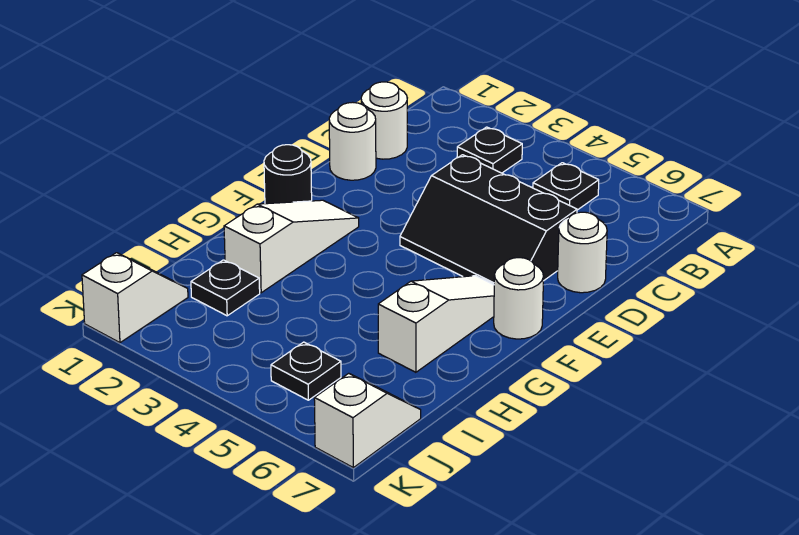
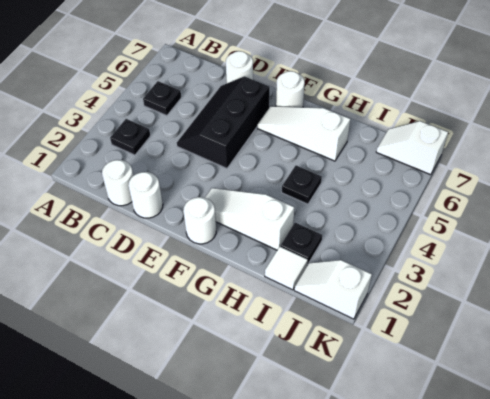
black slope D4:E6 level 1 top D -> black slope D4:E6 level 1 top E
black round brick F1 level 1 -> white round brick F1 level 1
none -> white tile I1 level 1
black plate J5 level 1 -> black plate H4 level 1

